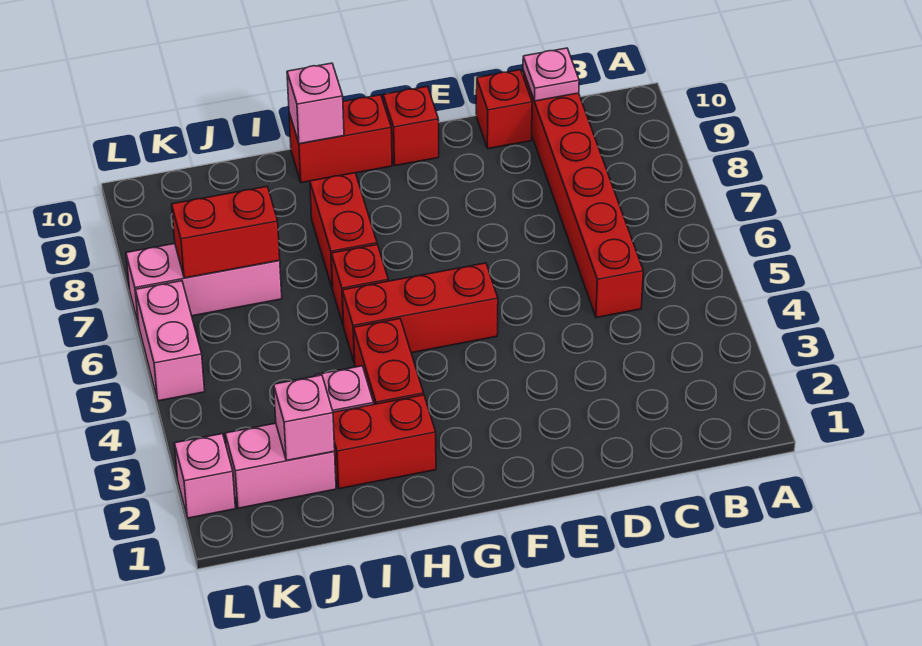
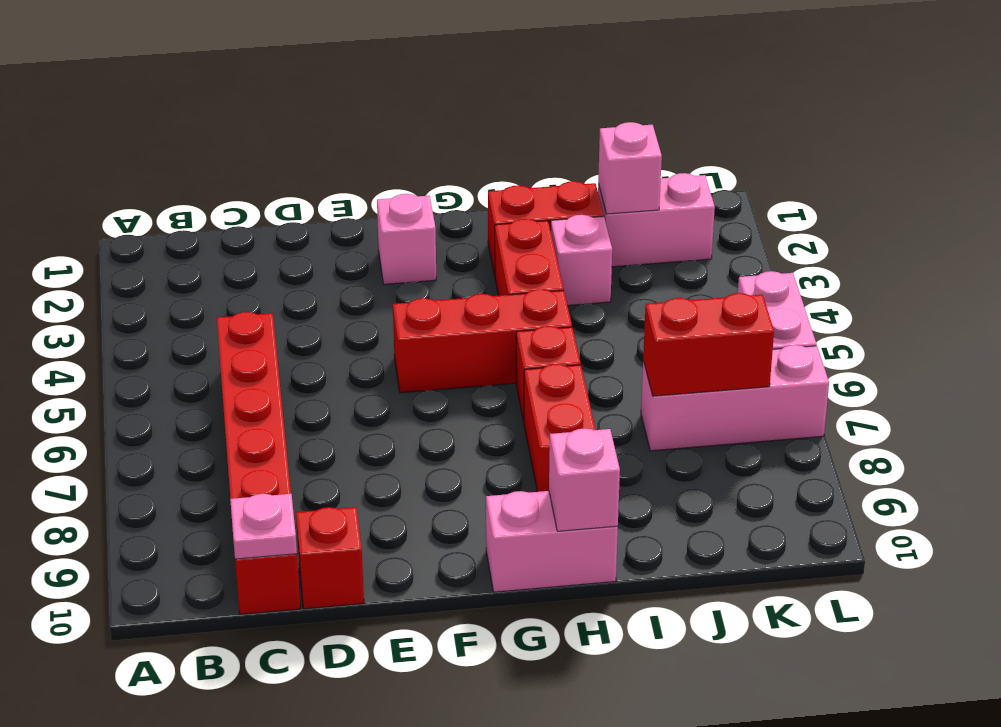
red brick F10 level 1 -> none
red brick G10:H10 level 1 -> pink brick G10:H10 level 1
pink brick L2 level 1 -> pink brick F2 level 1

